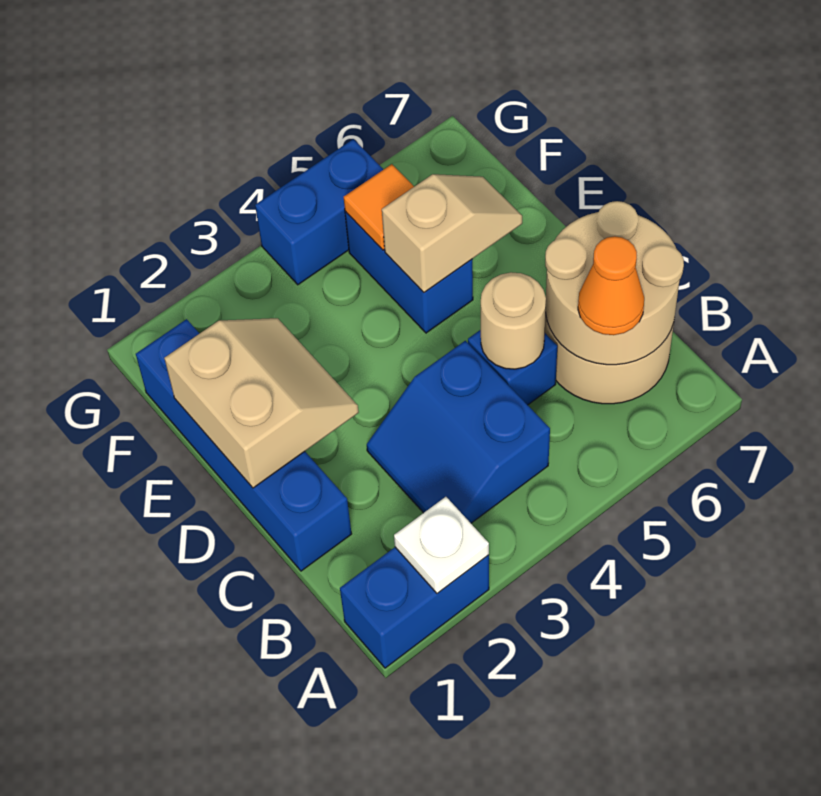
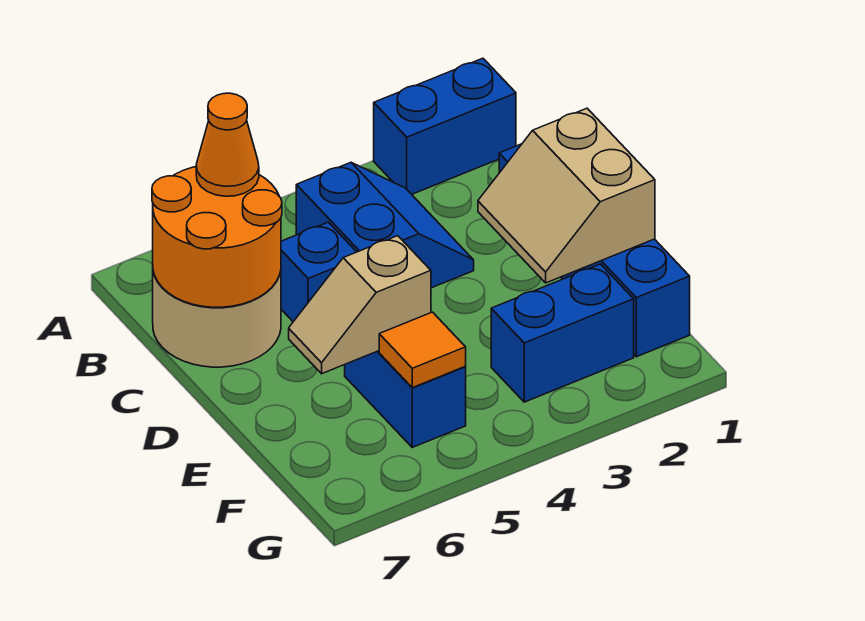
white plate A2 level 2 -> none
tan round brick B6:C7 level 2 -> orange round brick B6:C7 level 2
tan round brick C5 level 2 -> none
blue brick G4:G5 level 1 -> blue brick F2:F3 level 1

